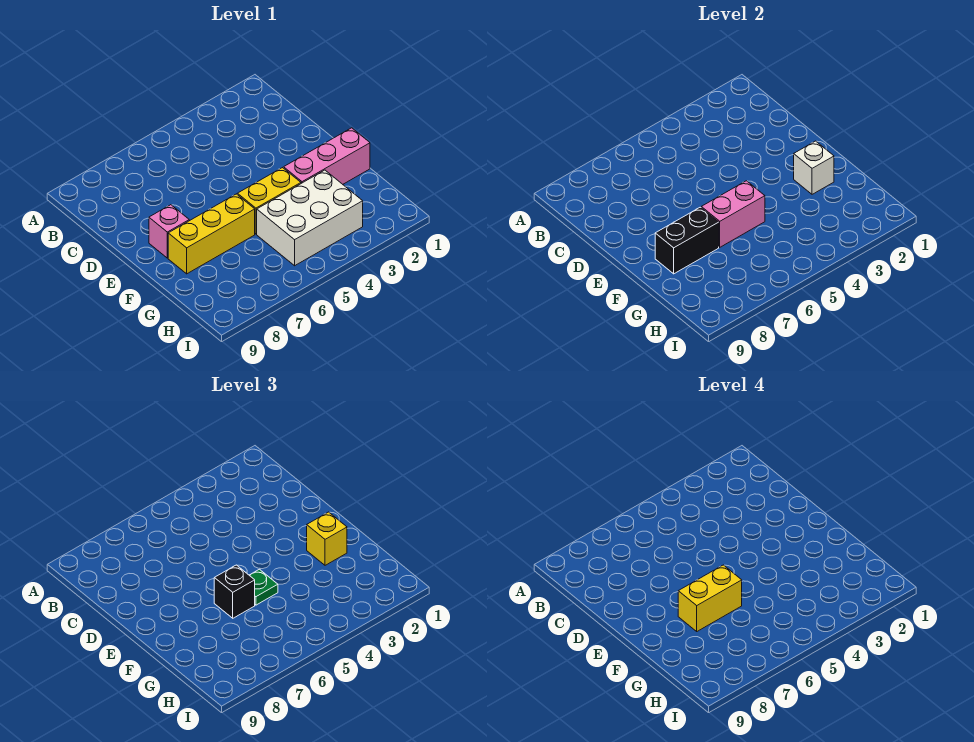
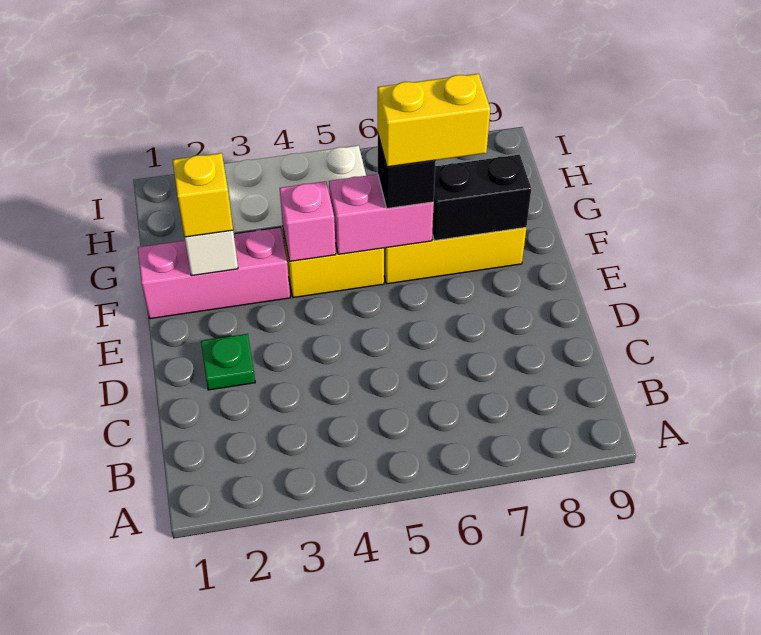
pink brick E8 level 1 -> pink brick F4 level 2
green plate F5 level 3 -> green plate D2 level 1

